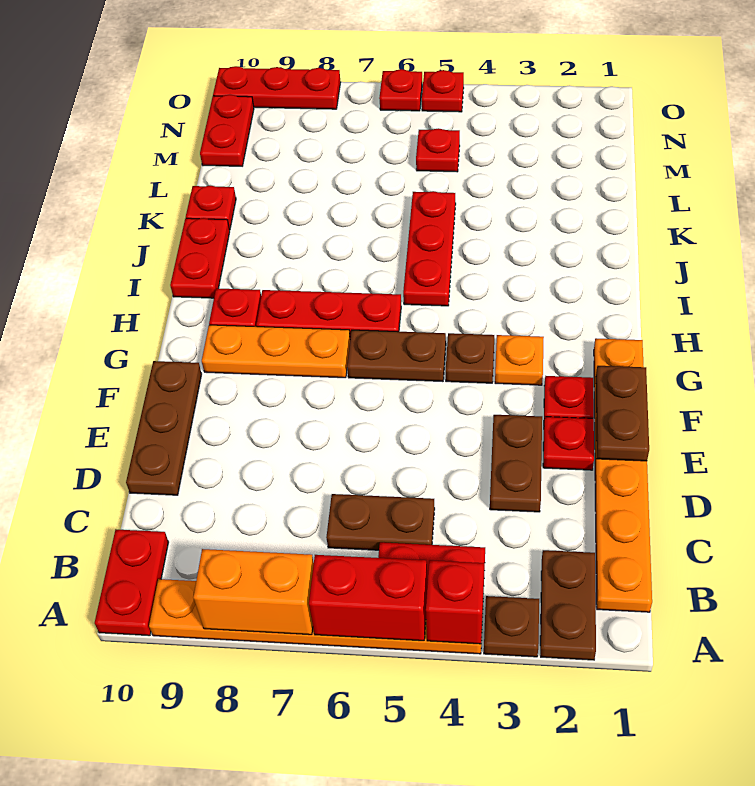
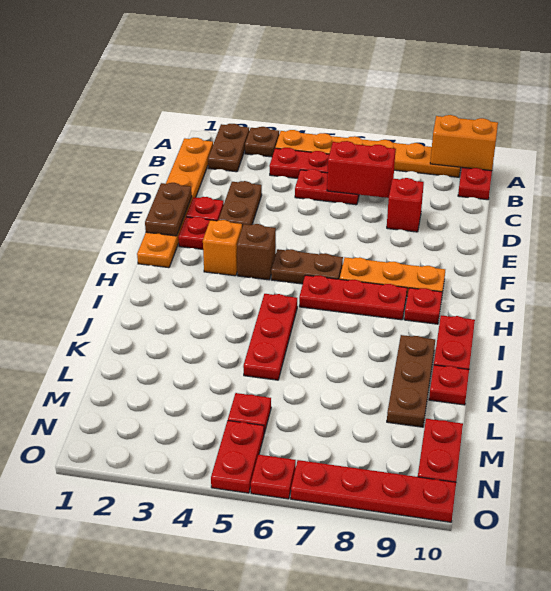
red brick A4 level 2 -> red brick D8 level 1
red brick A5:A6 level 2 -> red brick C6:C7 level 2
orange brick A7:A8 level 2 -> orange brick A9:A10 level 2
brown plate C5:C6 level 1 -> red plate C5:C6 level 1
brown plate D10:F10 level 1 -> brown plate J9:L9 level 1
orange plate G3 level 1 -> orange brick G3 level 1
brown plate G4 level 1 -> brown brick G4 level 1
red plate O5 level 1 -> red plate N5:O5 level 1
red plate O8:O10 level 1 -> red plate O7:O10 level 1

